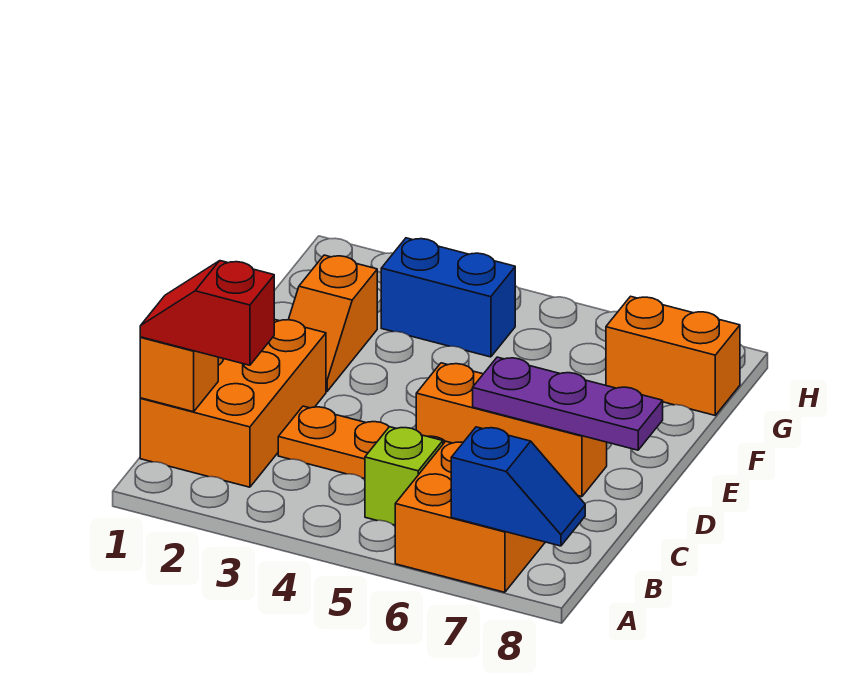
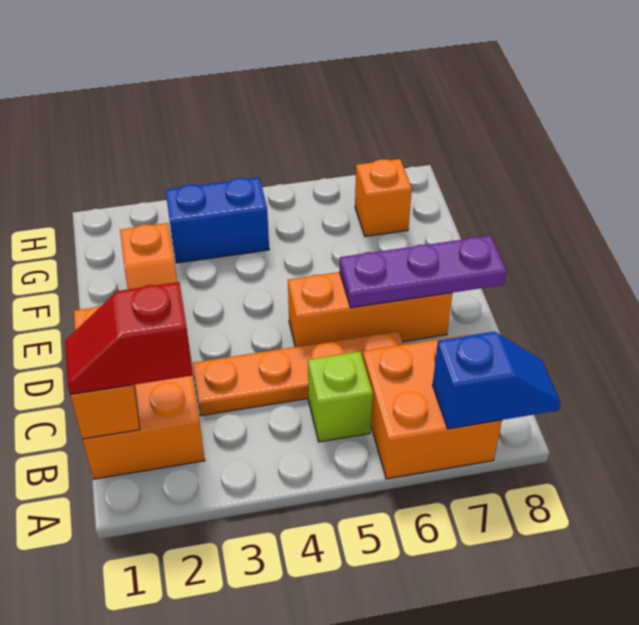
orange brick G7:G8 level 1 -> orange brick G7 level 1

